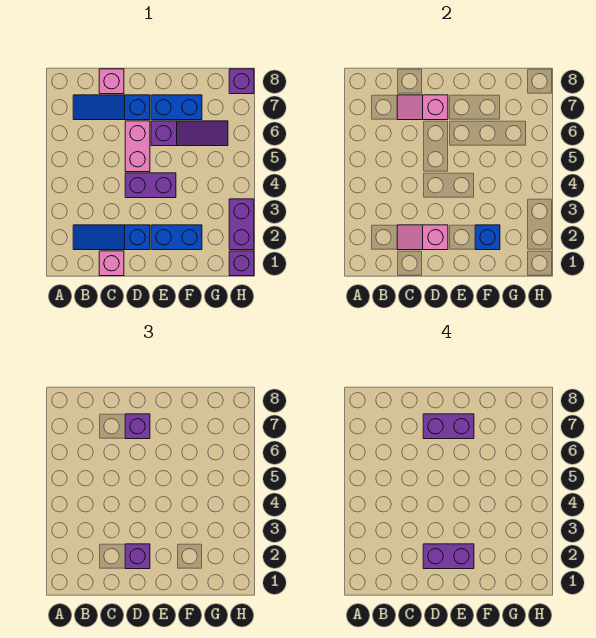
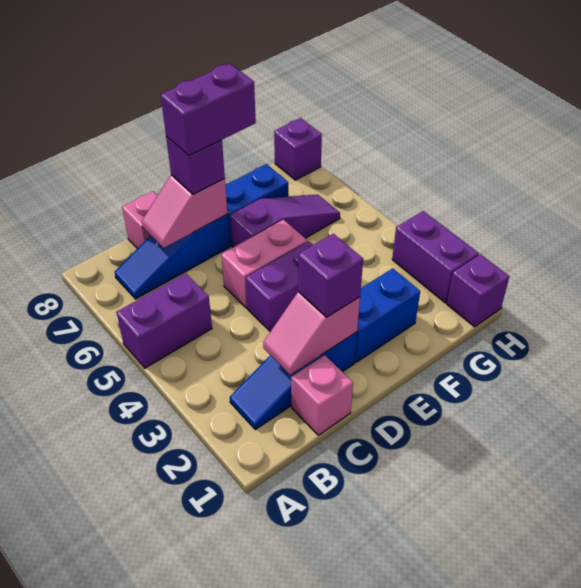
purple brick D2:E2 level 4 -> purple brick A5:B5 level 1
pink brick D5:D6 level 1 -> pink brick D5:E5 level 1
blue brick F2 level 2 -> none

